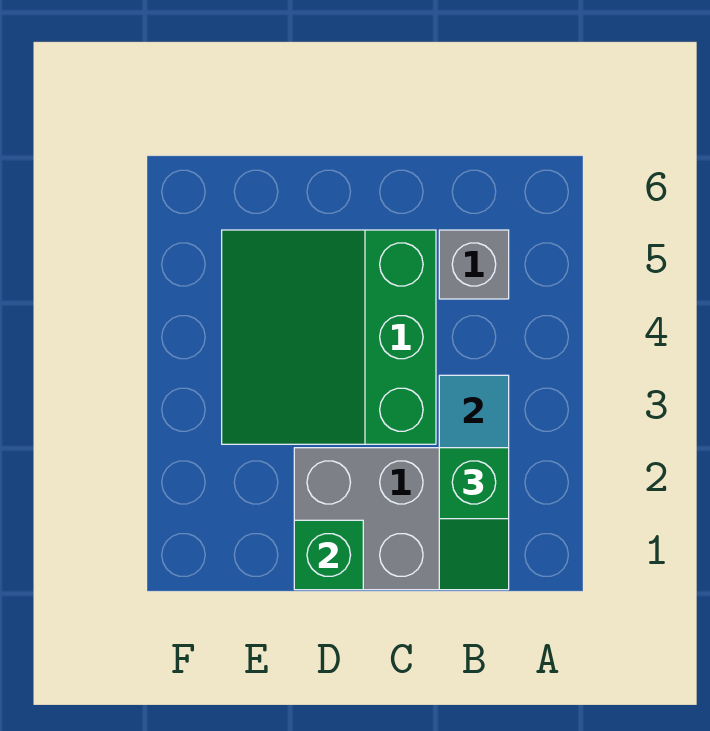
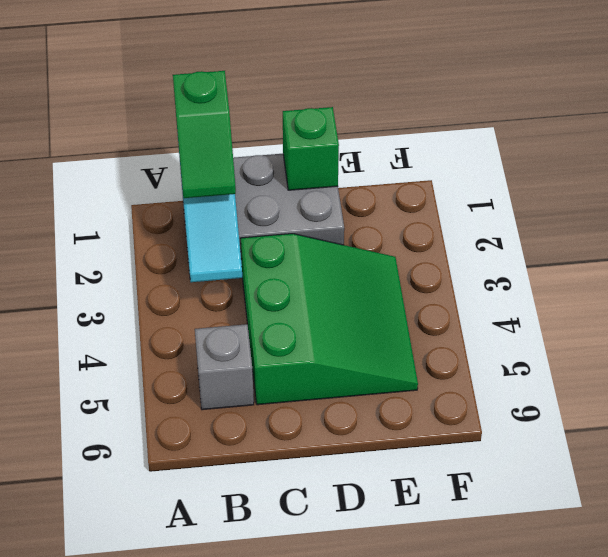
green slope B1:B2 level 3 top 2 -> green slope B1:B2 level 3 top 1

